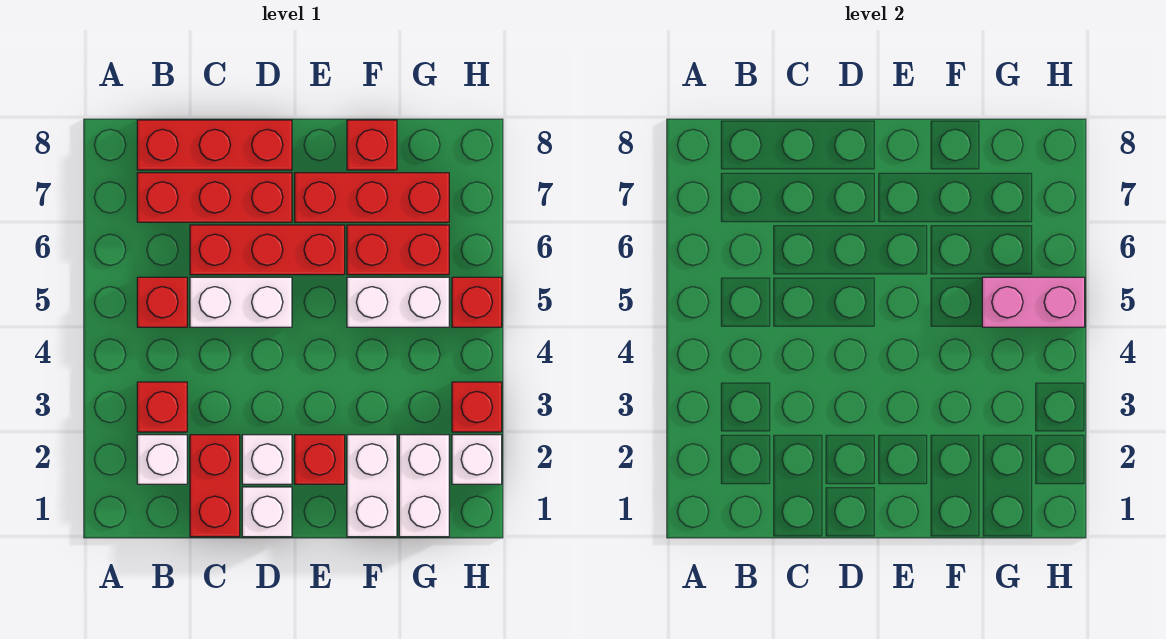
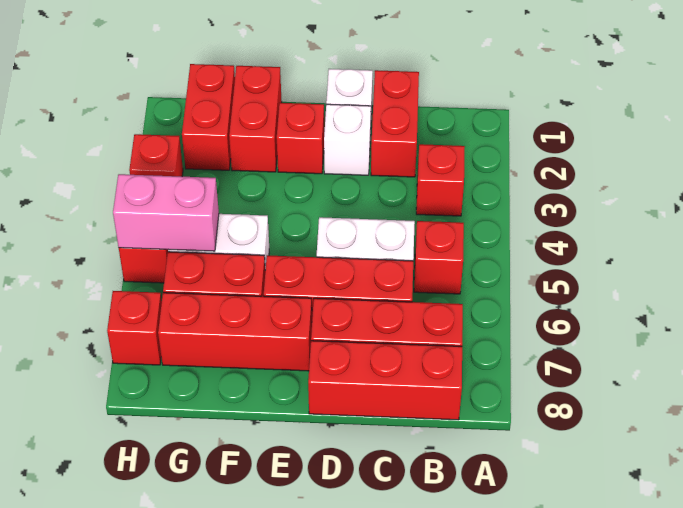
white brick B2 level 1 -> none
white brick F1:F2 level 1 -> red brick F1:F2 level 1
red brick F8 level 1 -> red brick H7 level 1
white brick G1:G2 level 1 -> red brick G1:G2 level 1
white brick H2 level 1 -> none

